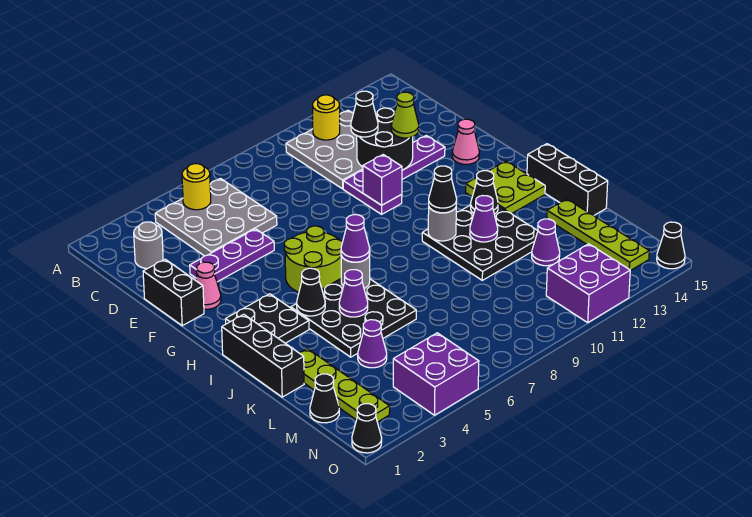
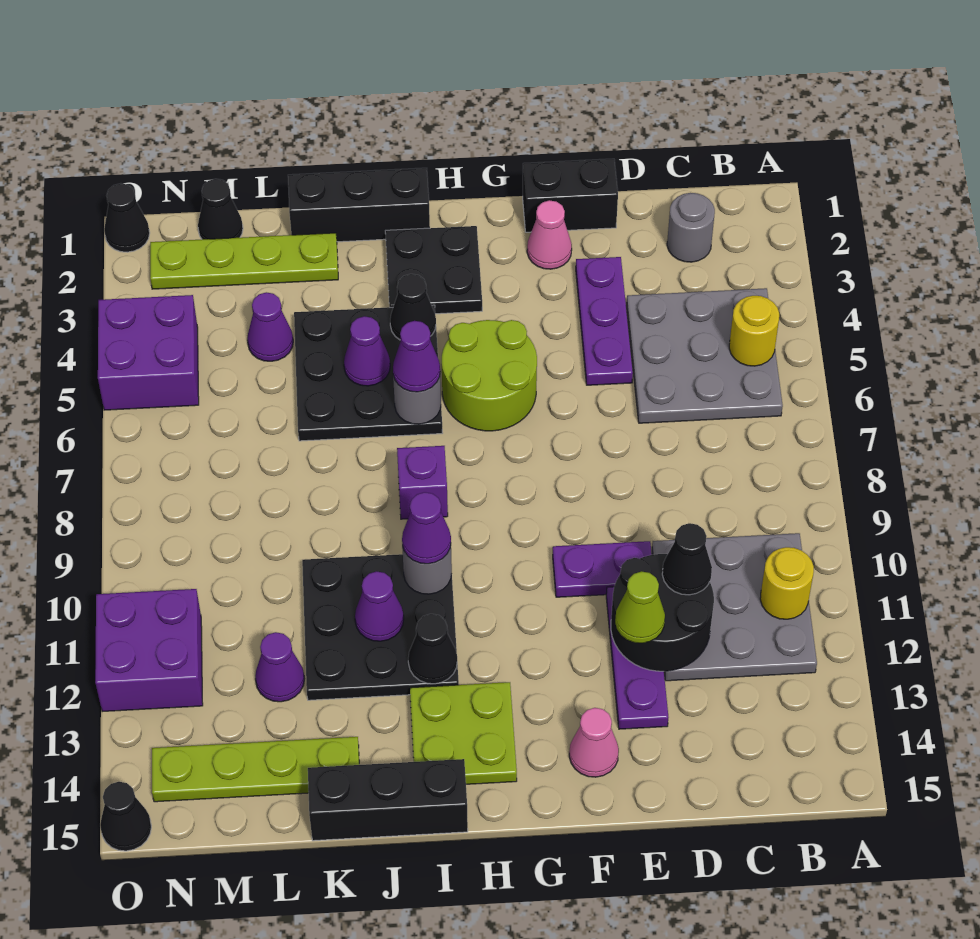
purple brick F10 level 2 -> purple brick I8 level 1
black cone I10 level 3 -> purple cone I10 level 3

